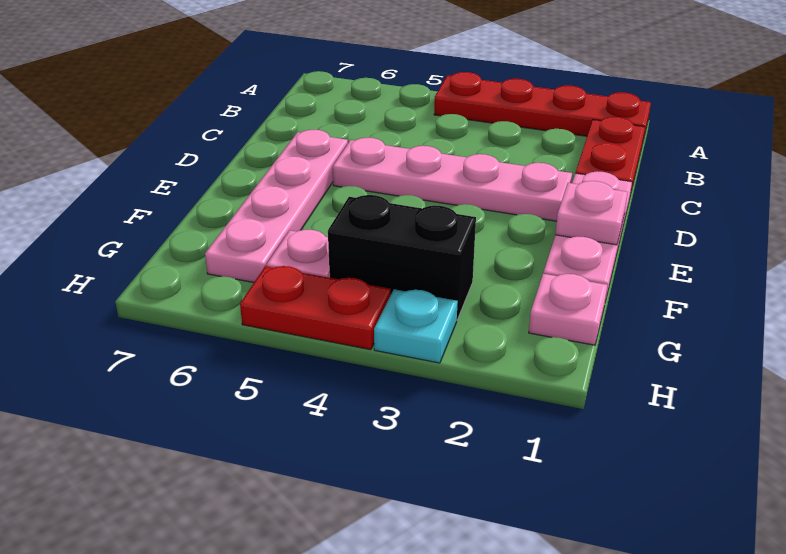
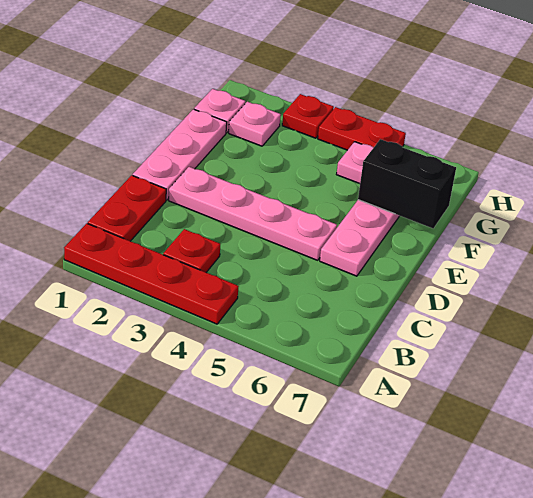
none -> red plate B3 level 1
pink plate E1 level 2 -> pink plate G2 level 1
black brick G3:G4 level 1 -> black brick F6:F7 level 2
cyan plate H3 level 1 -> red plate H3 level 1

